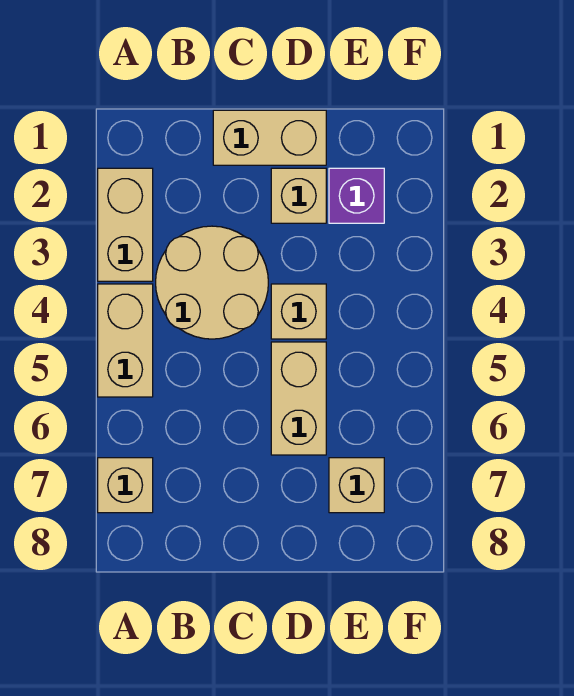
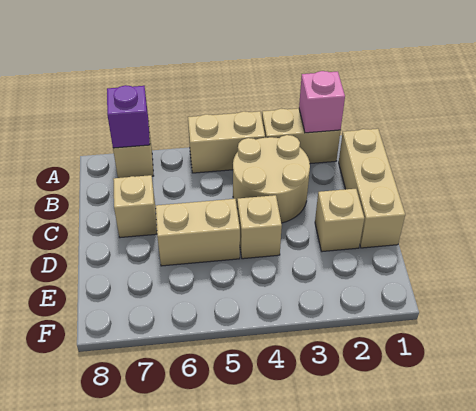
none -> pink brick A2 level 2
tan brick C1:D1 level 1 -> tan brick B1:D1 level 1
purple brick E2 level 1 -> purple brick A7 level 2
tan brick E7 level 1 -> tan brick C7 level 1

